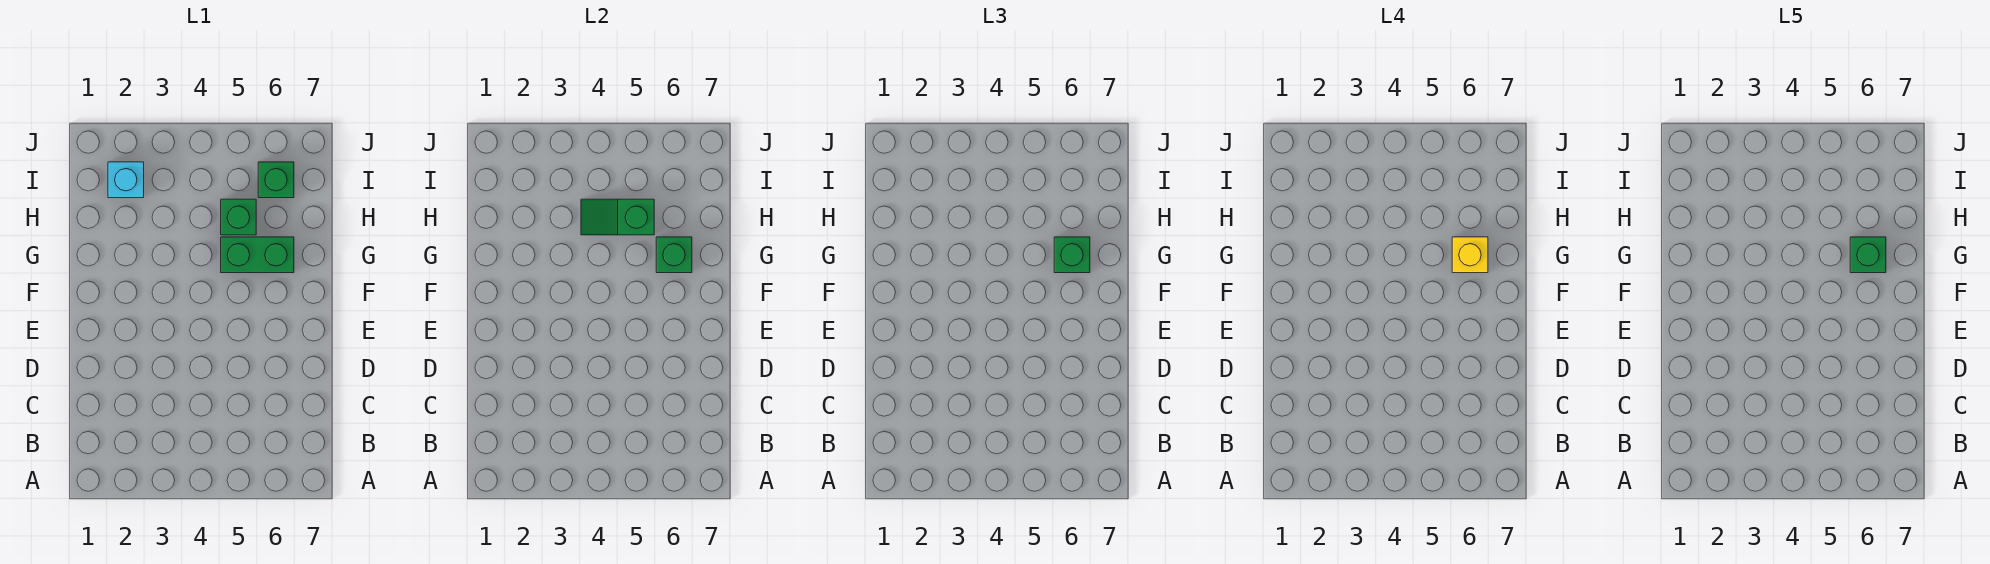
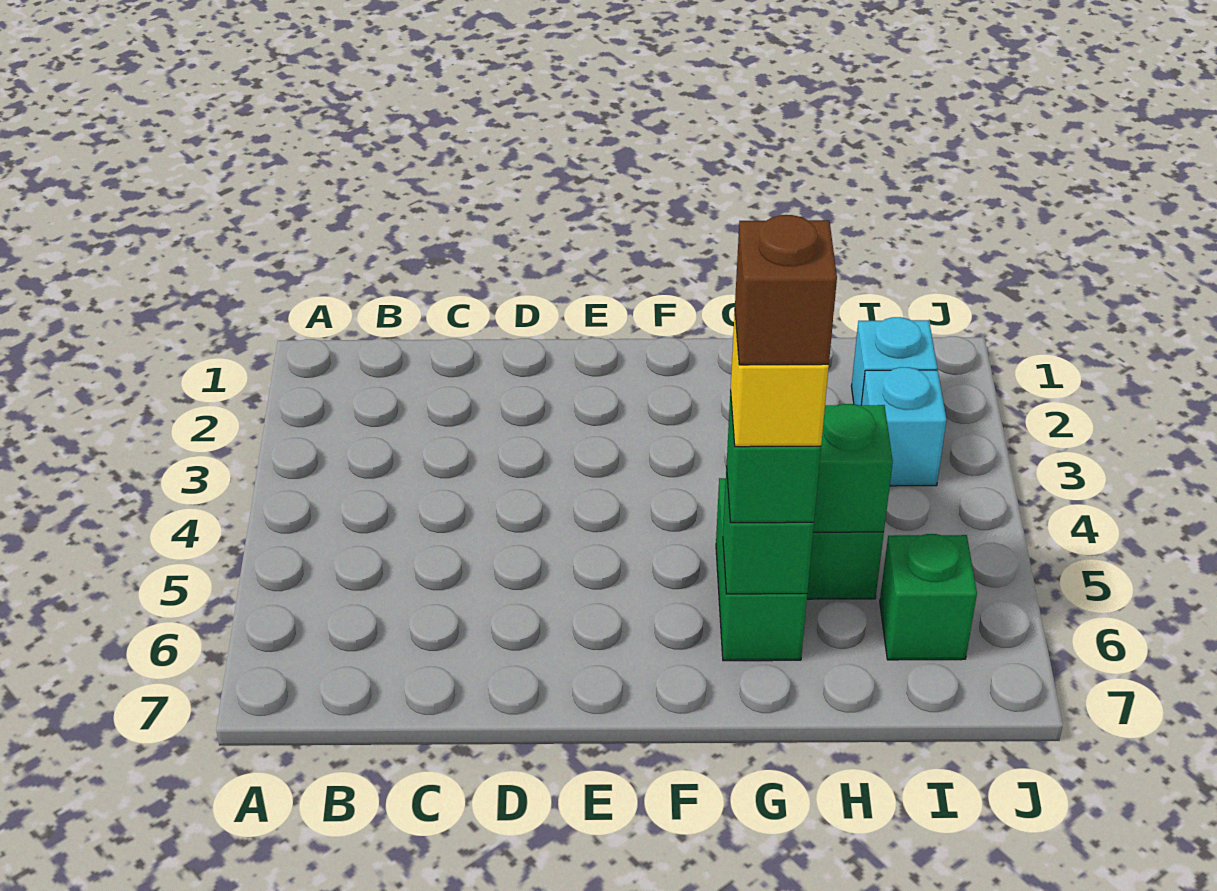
green brick G6 level 5 -> brown brick G6 level 5
none -> cyan brick I3 level 1

